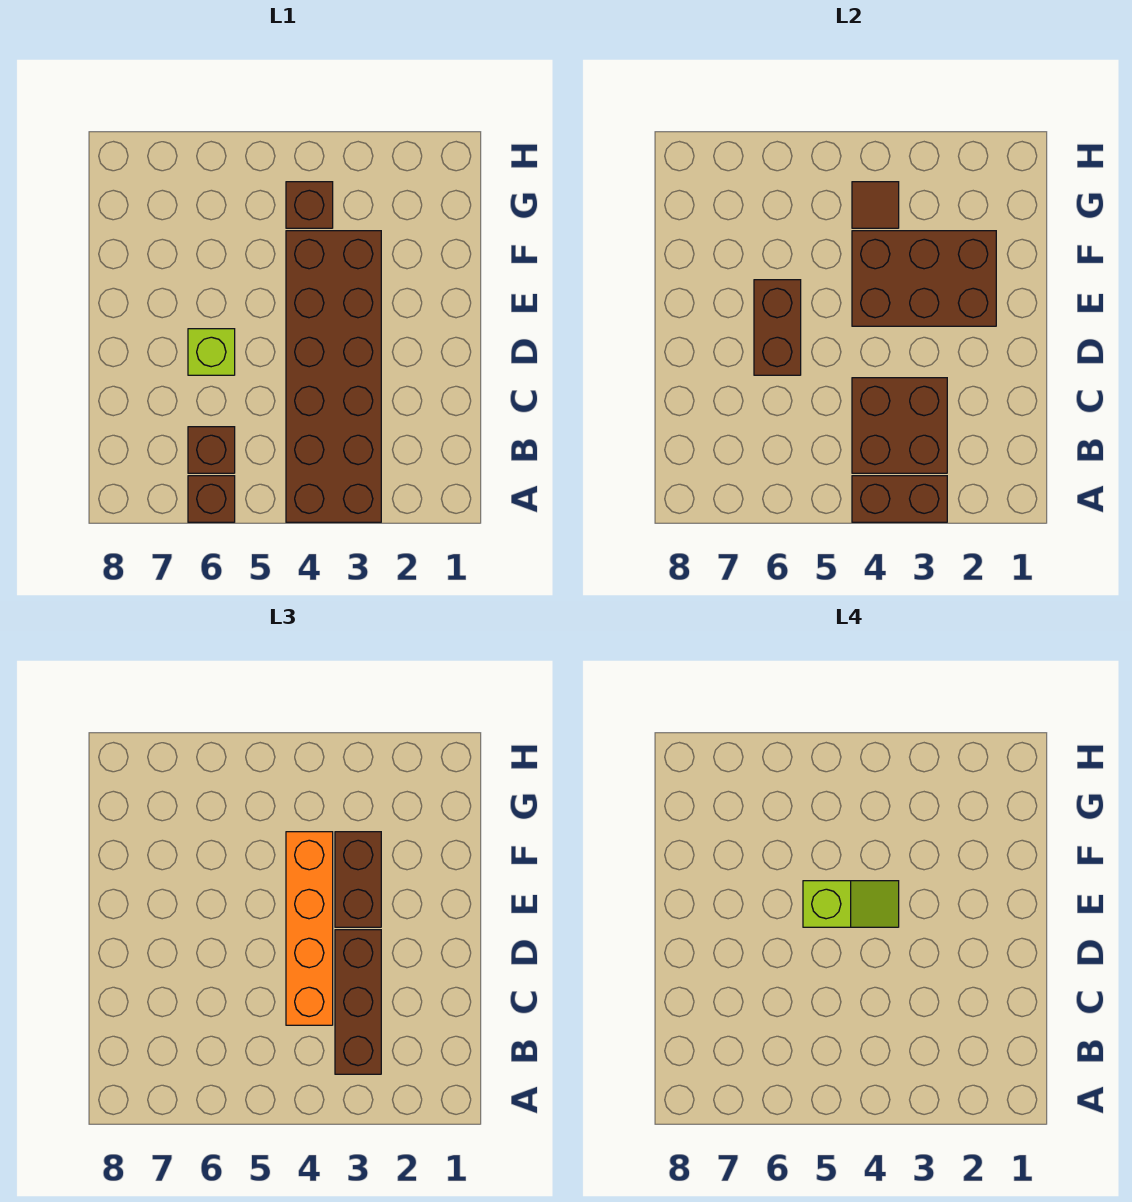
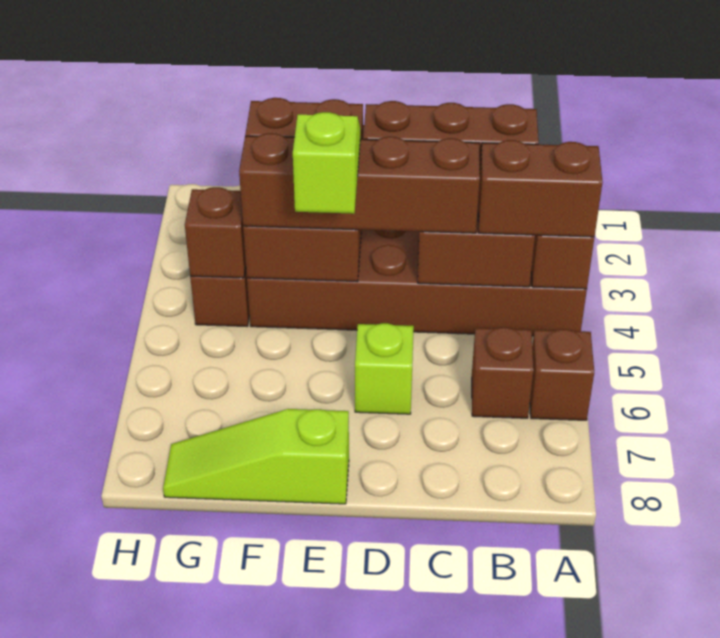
orange brick C4:F4 level 3 -> brown brick C4:F4 level 3
brown brick D6:E6 level 2 -> brown brick A4:B4 level 3
none -> lime slope E8:G8 level 1 top E
brown tile G4 level 2 -> brown brick G4 level 2

